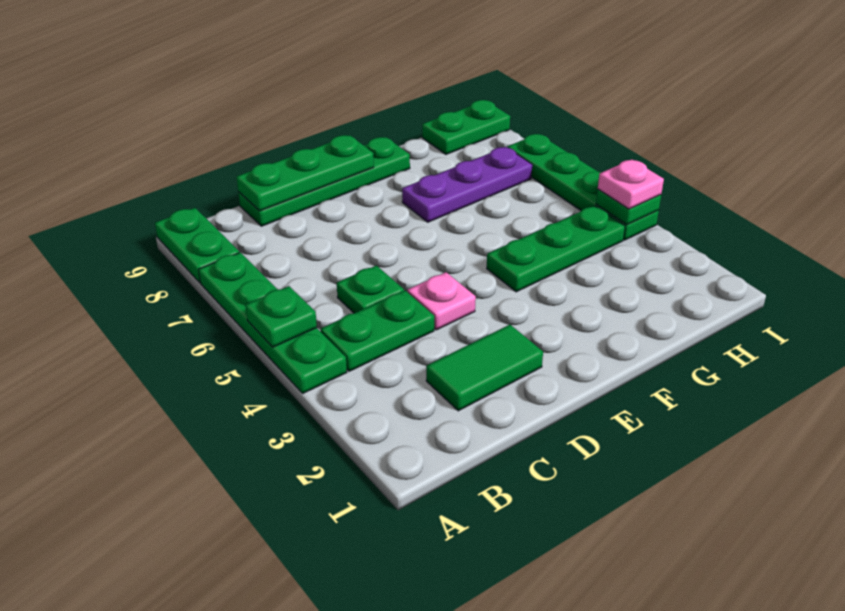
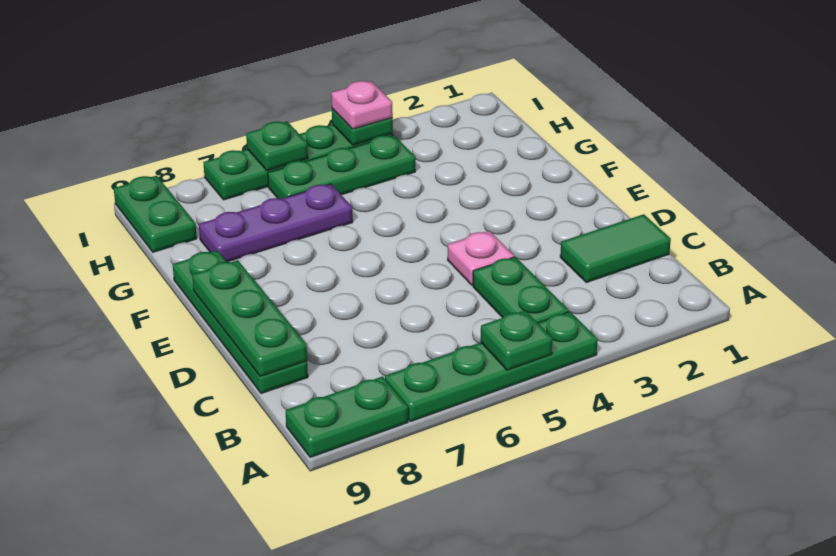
green tile C2:D2 level 1 -> green tile C1:C2 level 1
green plate C5 level 1 -> green plate I6 level 2
green plate F4:H4 level 1 -> green plate H4:H6 level 1
purple plate F7:H7 level 1 -> purple plate G6:G8 level 1

